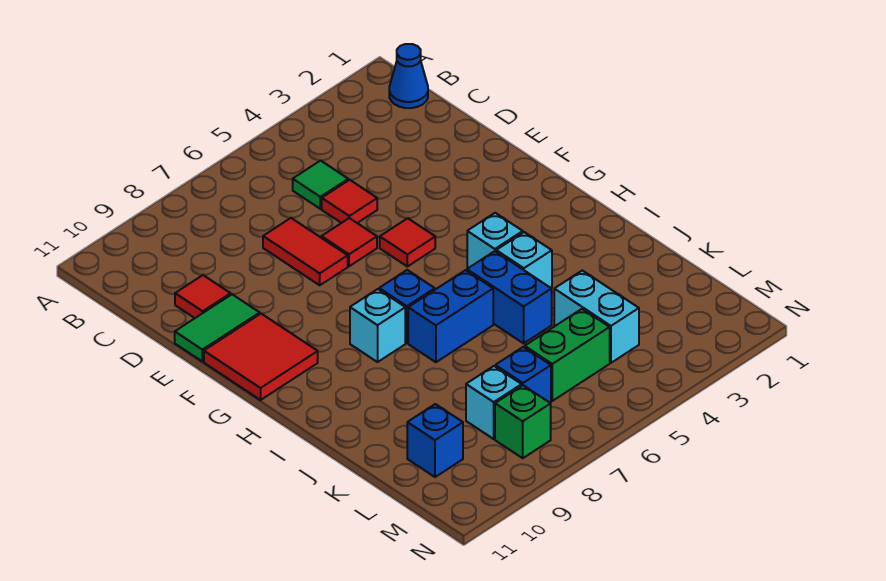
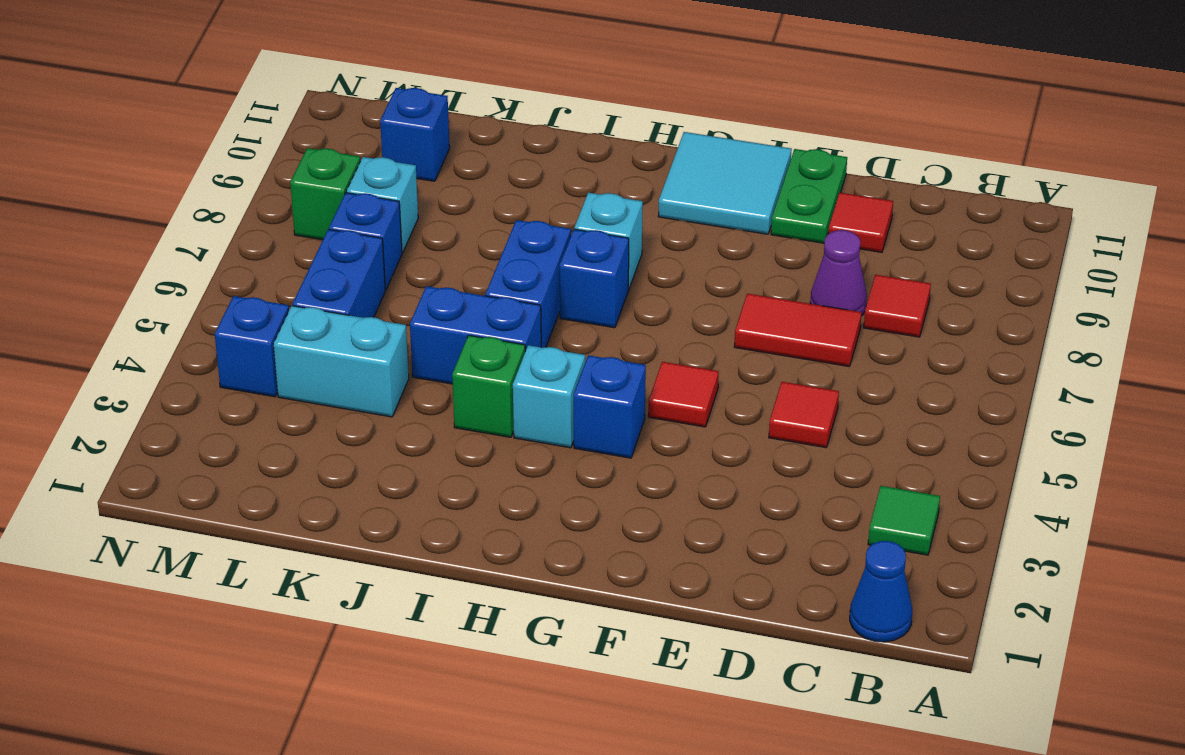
green tile C5 level 1 -> green tile B3 level 1
none -> purple cone D8 level 1
red tile E6 level 1 -> red tile C8 level 1
green tile E10:E11 level 1 -> green plate E10:E11 level 1
red tile F10:G11 level 1 -> cyan tile F10:G11 level 1
none -> blue brick G4 level 1
cyan brick I4 level 1 -> green brick I4 level 1
green brick L5:L6 level 1 -> blue brick L5:L6 level 1
none -> blue brick M4 level 1

